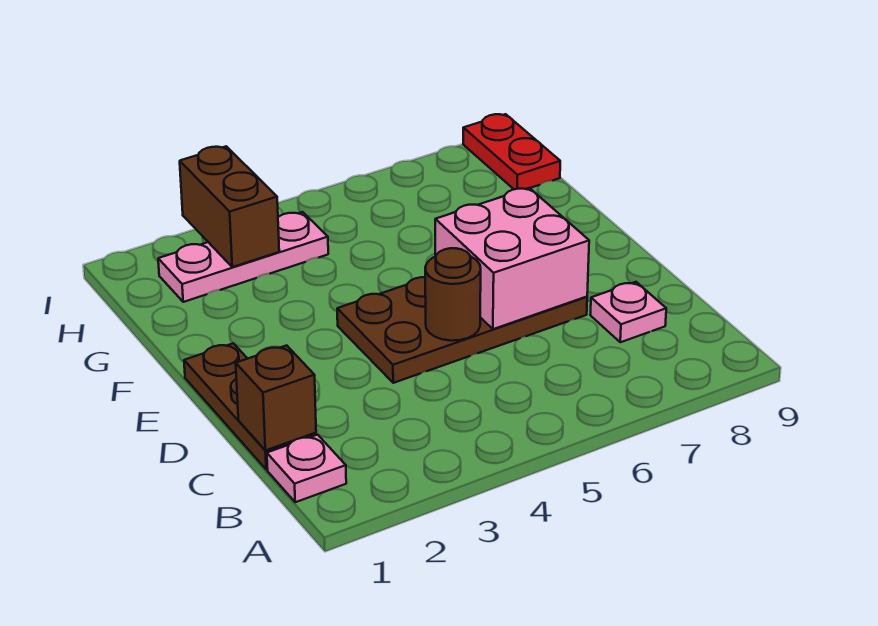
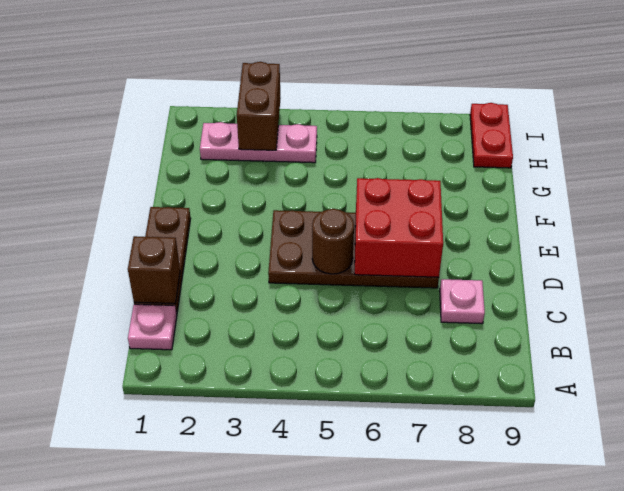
pink brick D6:E7 level 2 -> red brick D6:E7 level 2

